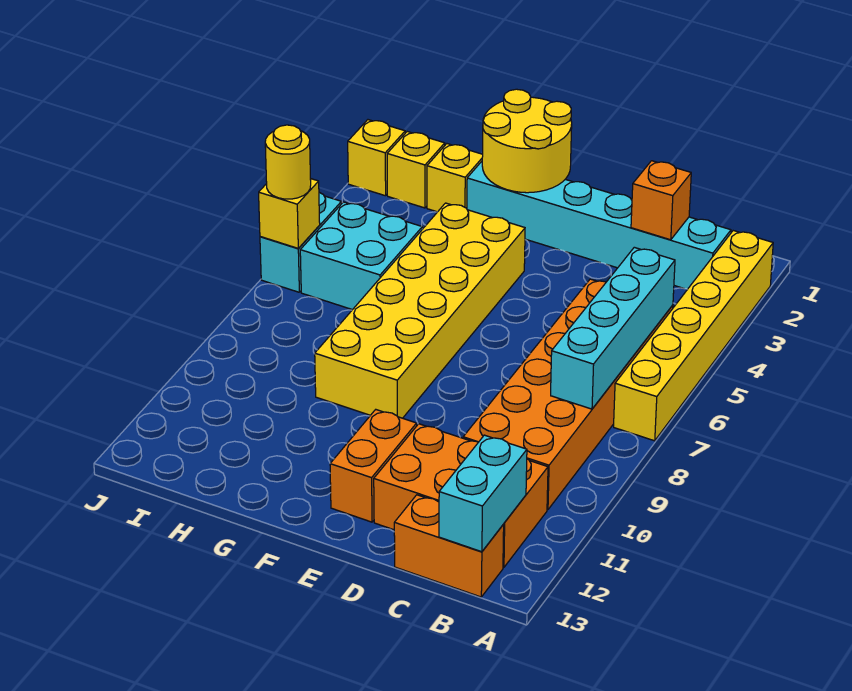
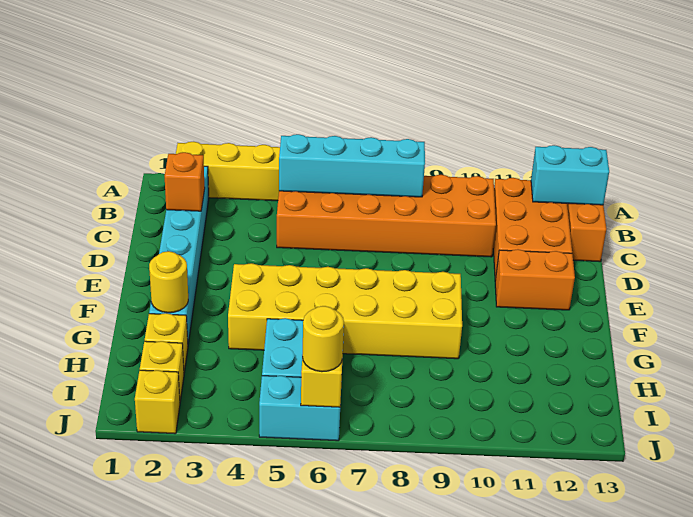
yellow round brick F1:G2 level 2 -> yellow round brick G2 level 2

